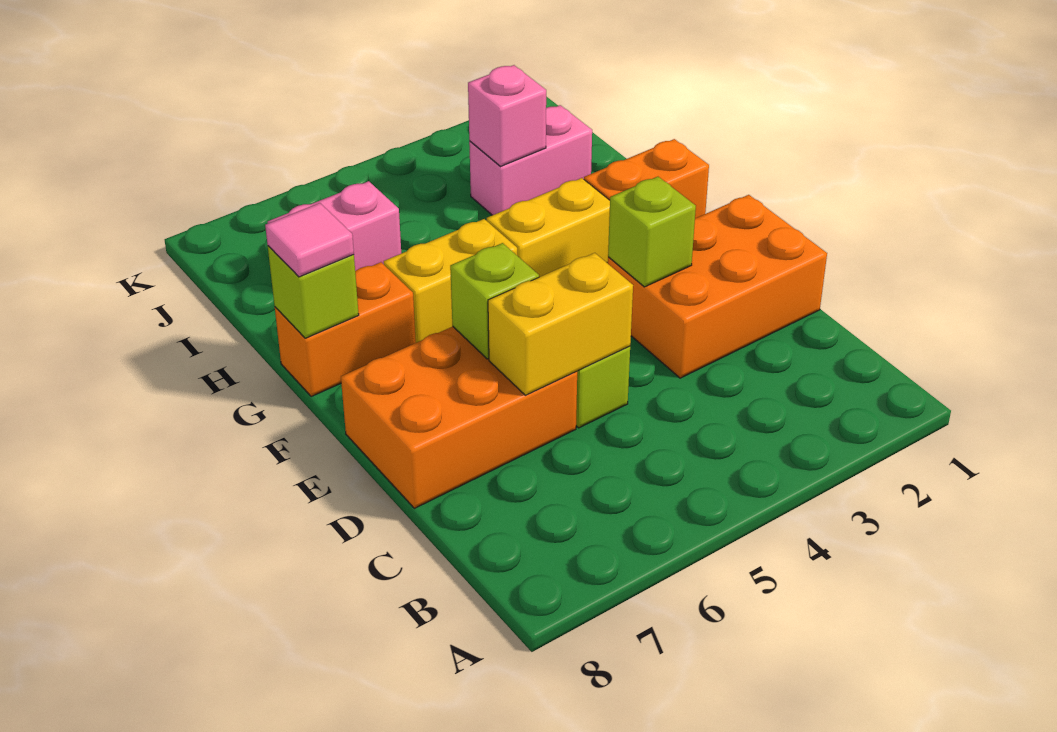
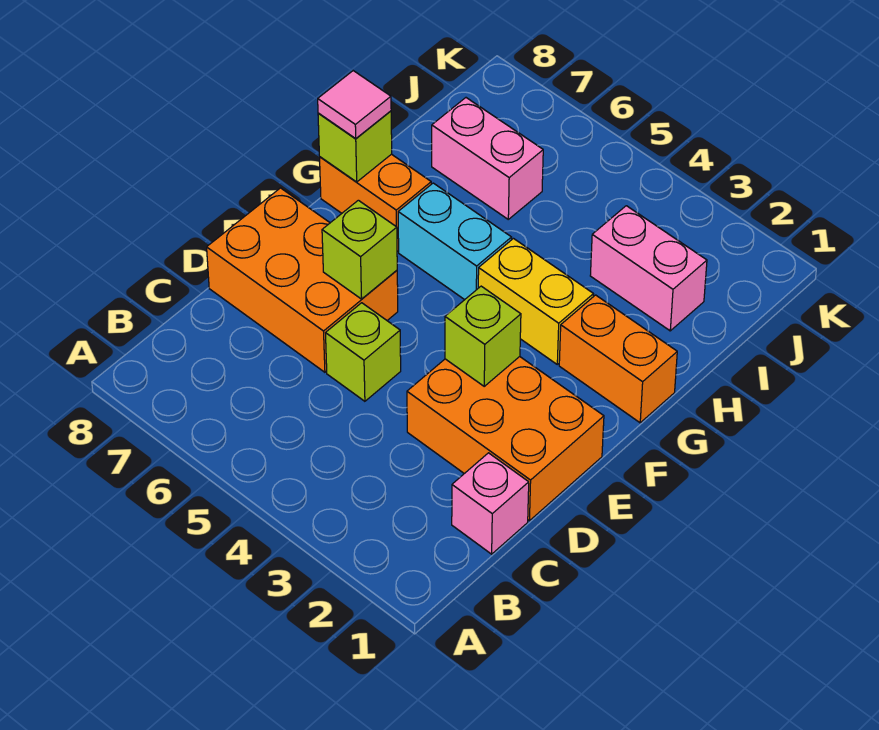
yellow brick D5:D6 level 2 -> none
yellow brick G5:G6 level 1 -> cyan brick G5:G6 level 1
pink brick I3 level 2 -> pink brick C1 level 1

